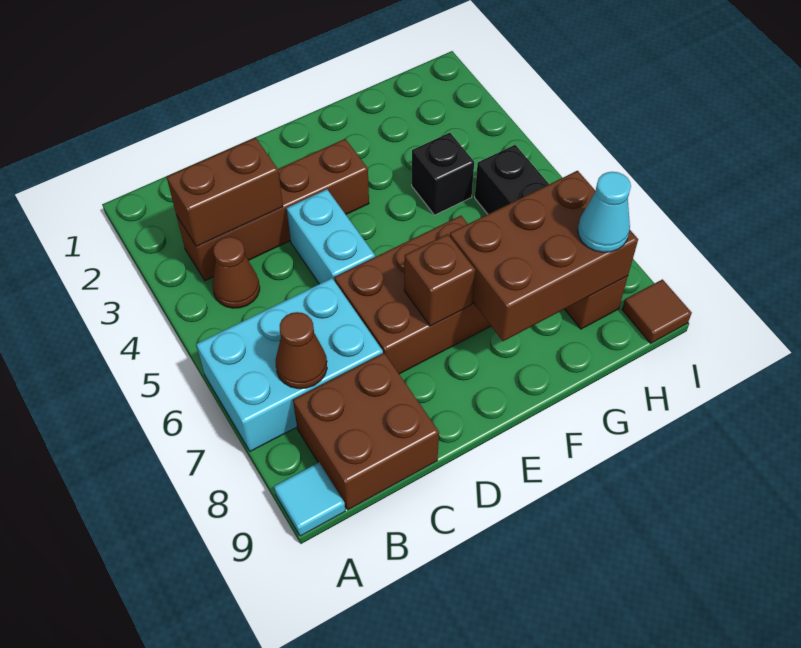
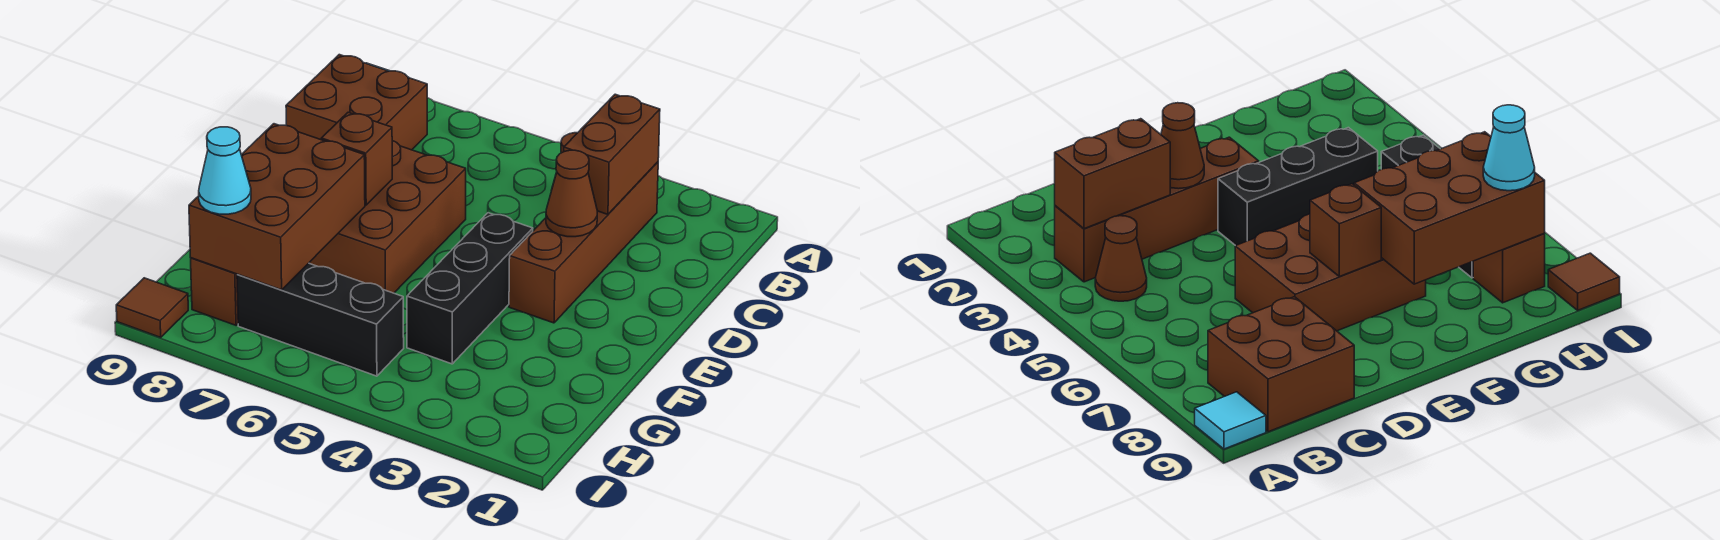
cyan brick A6:C7 level 1 -> none
brown cone B7 level 2 -> brown cone D3 level 2
cyan brick D4:D5 level 1 -> none
black brick G4 level 1 -> black brick E4:G4 level 1

